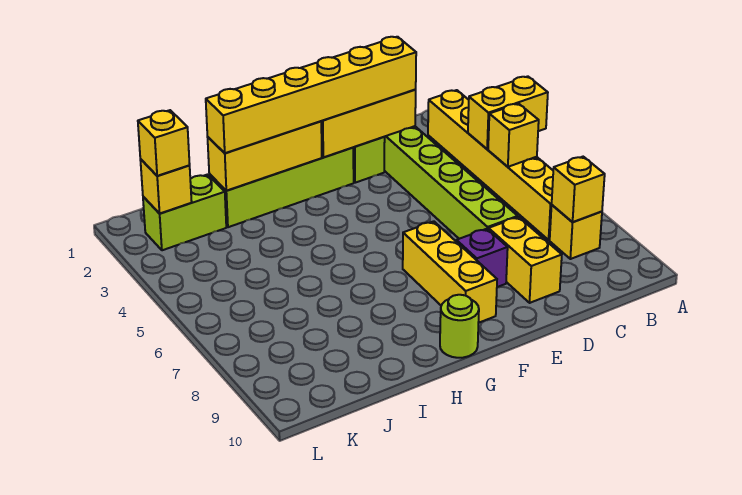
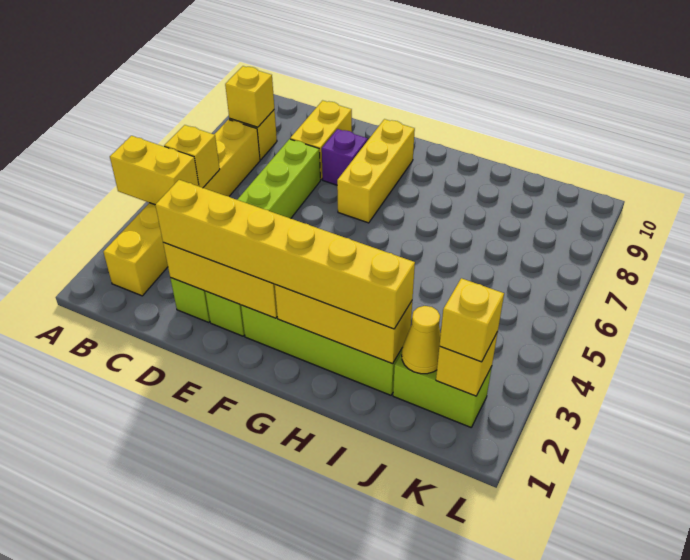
lime round brick G10 level 1 -> none
none -> yellow cone J2 level 2

